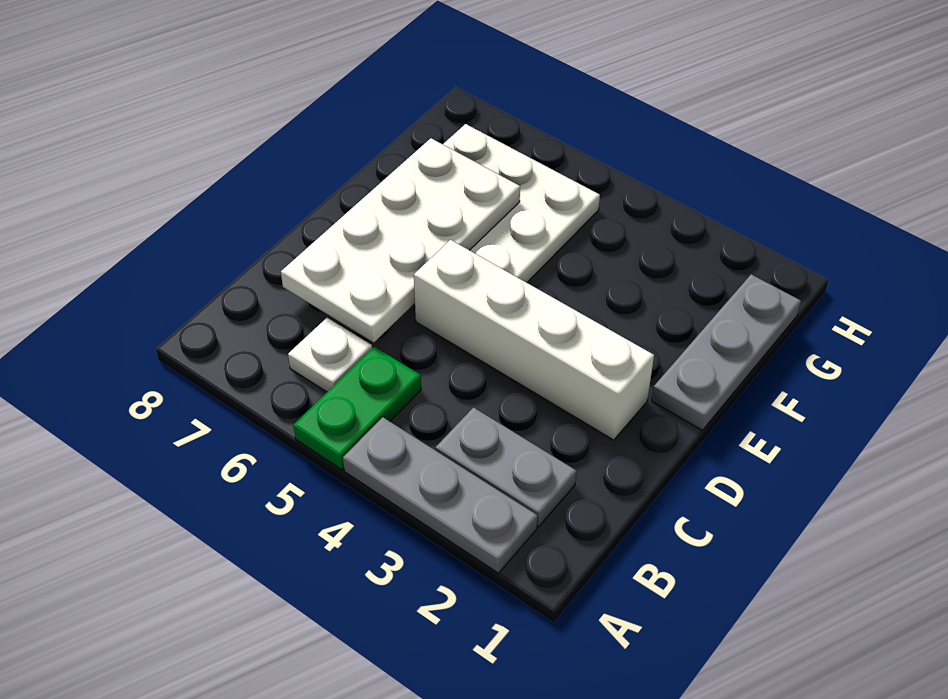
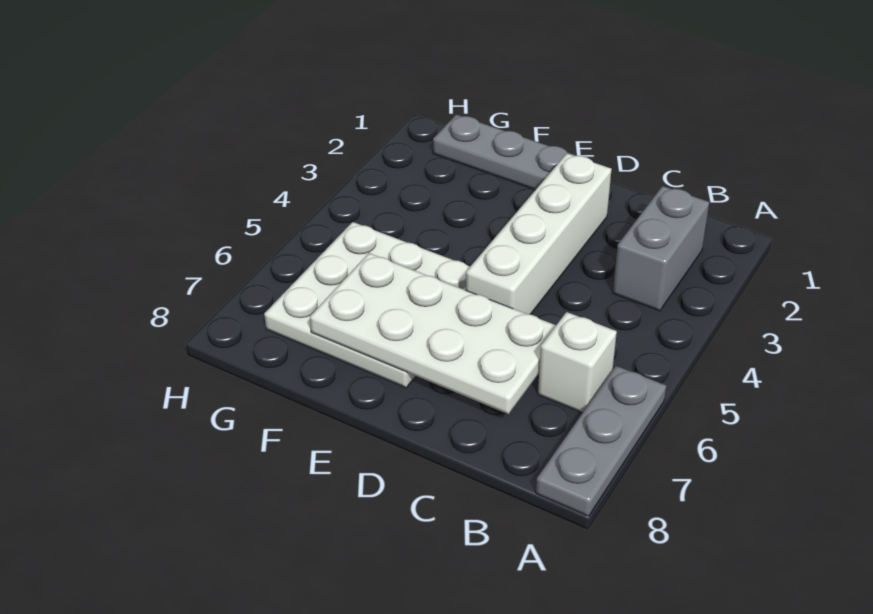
grey plate A2:A4 level 1 -> grey plate A6:A8 level 1
green plate A5:B5 level 1 -> none
grey plate B2:B3 level 1 -> grey brick B2:B3 level 1
white plate B6 level 1 -> white brick B6 level 1

